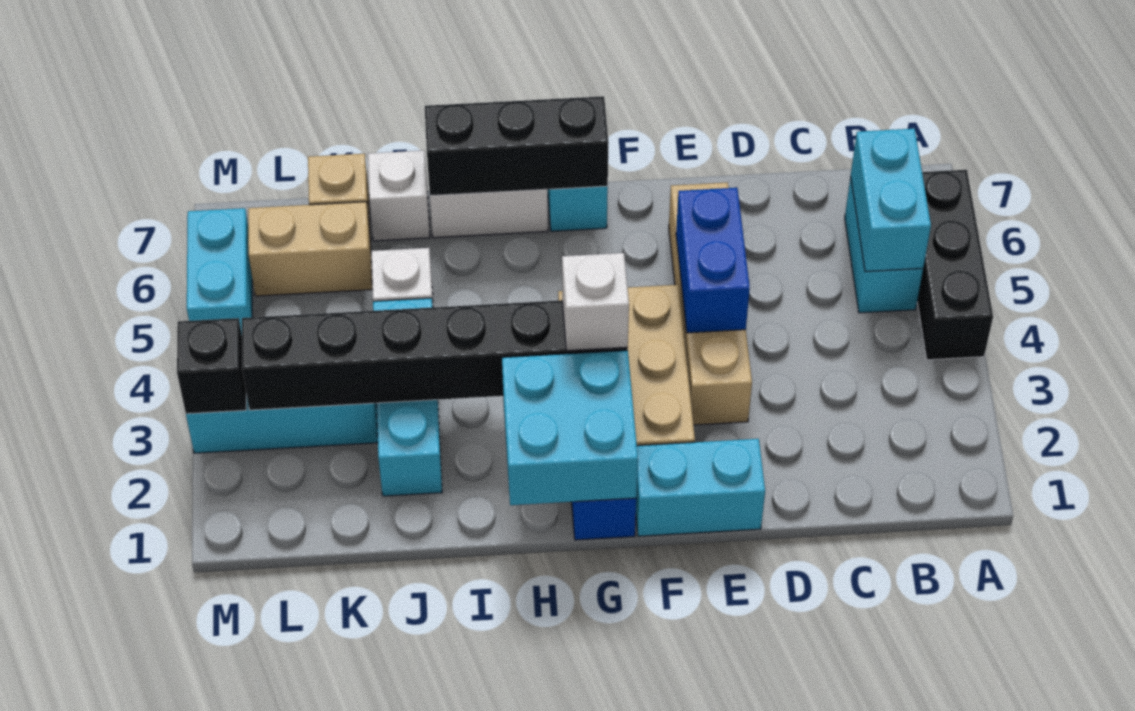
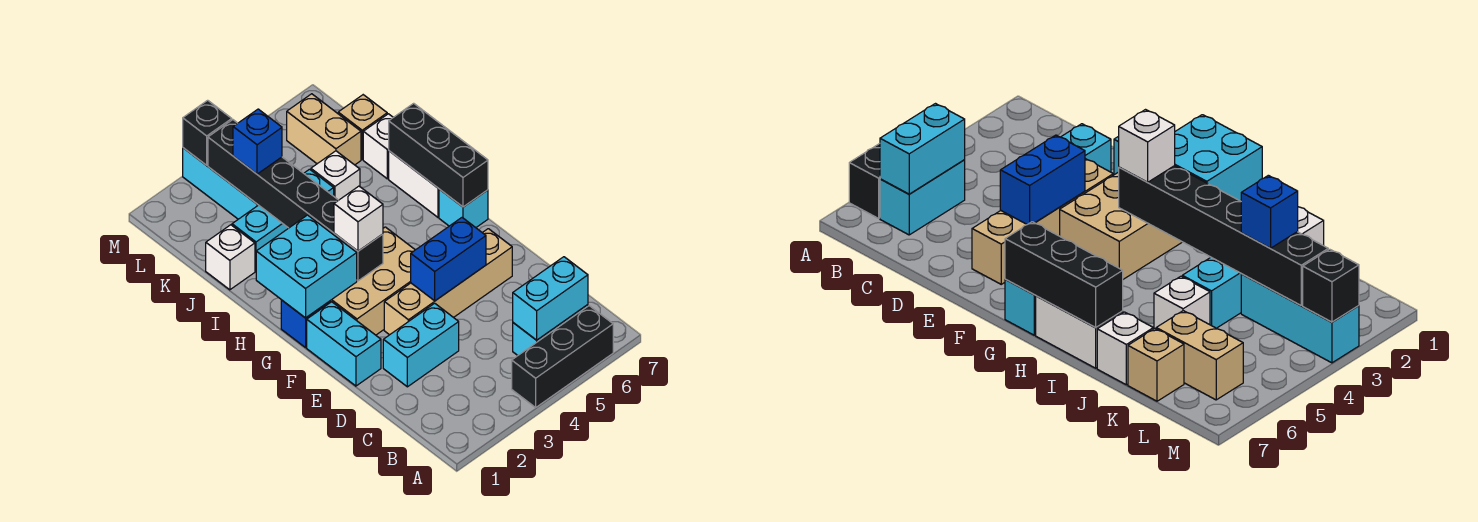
none -> white brick J1 level 1
none -> blue brick K3 level 3
cyan brick M5:M6 level 1 -> cyan brick D2:D3 level 1

